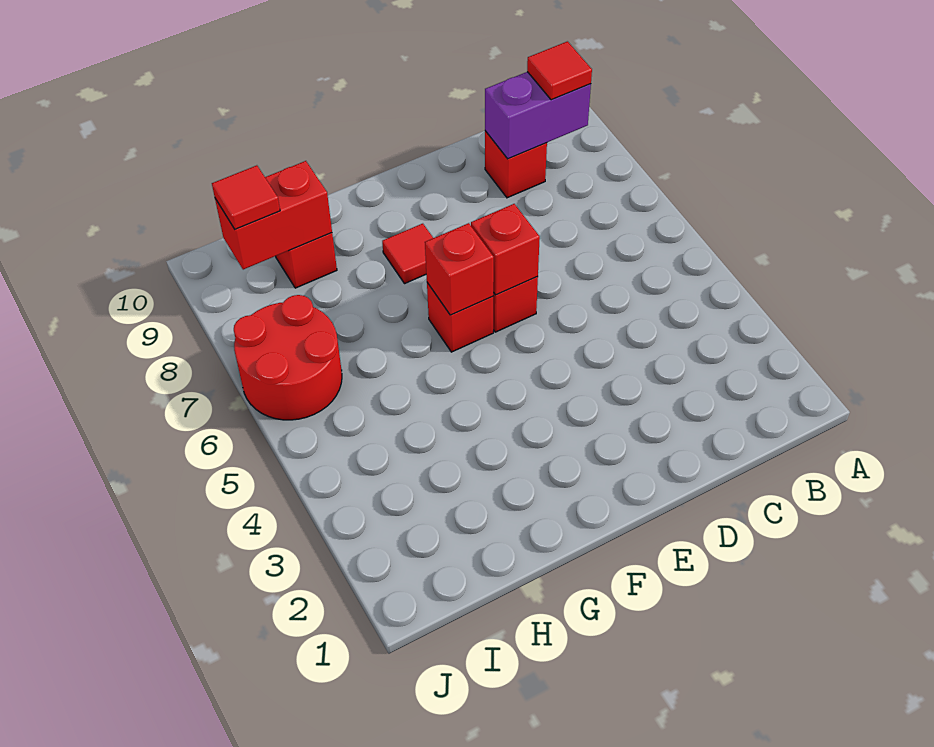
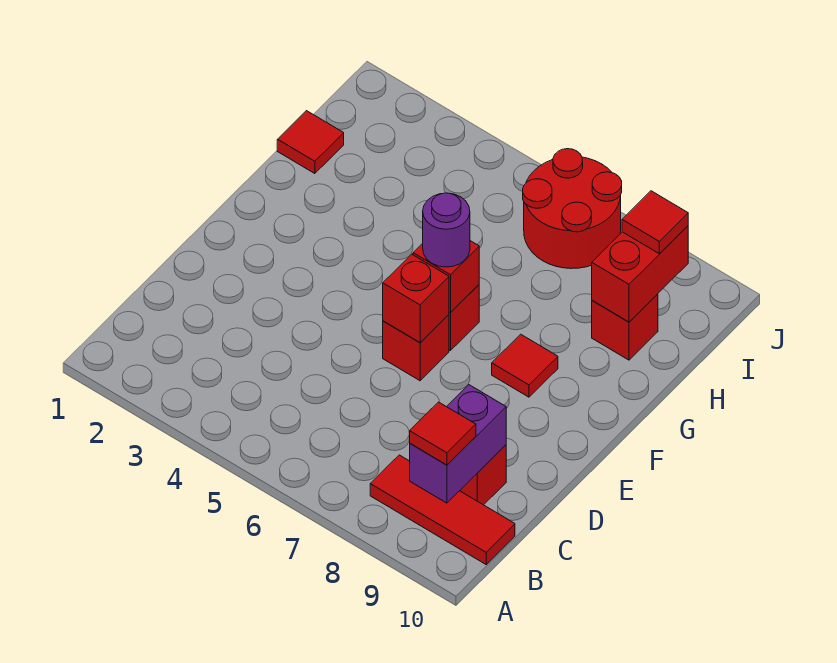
none -> red tile B8:B10 level 1
none -> purple round brick F6 level 3
none -> red tile H1 level 1

